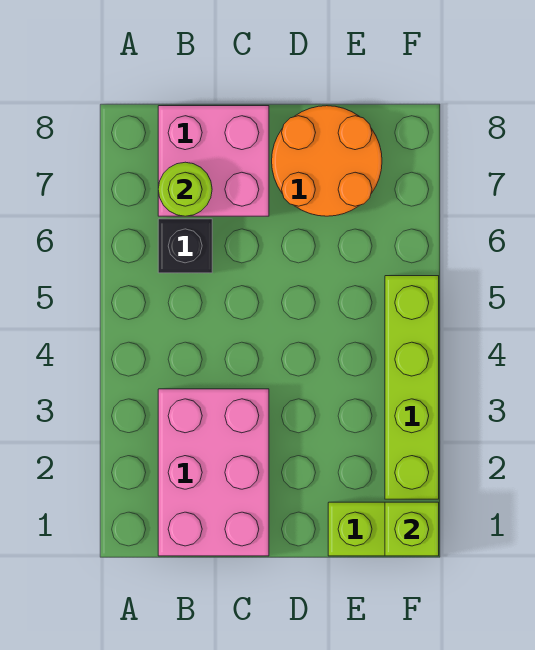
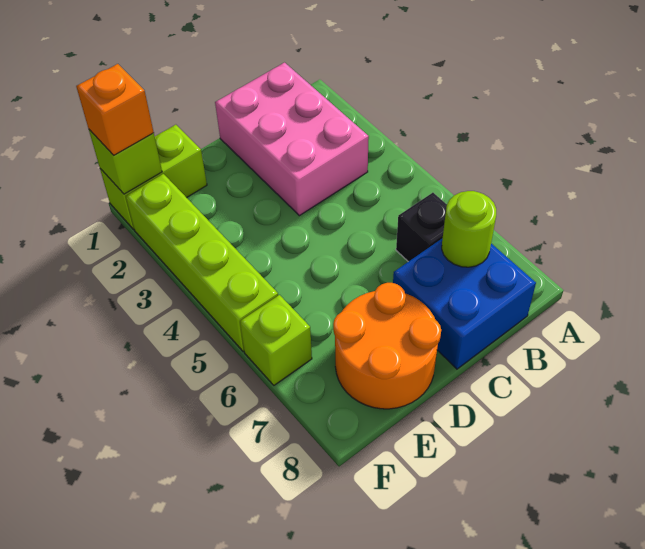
pink brick B7:C8 level 1 -> blue brick B7:C8 level 1
none -> orange brick F1 level 3
none -> lime brick F6 level 1

